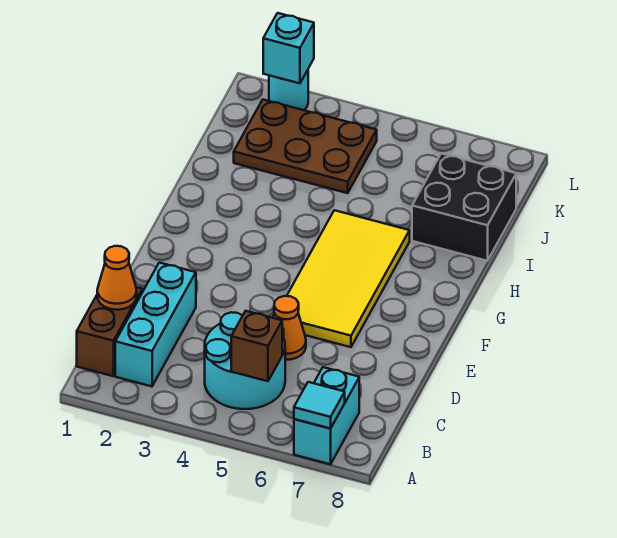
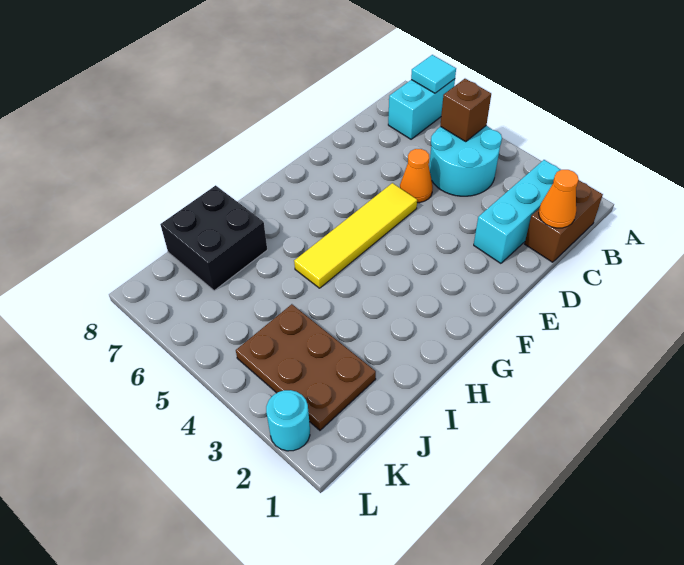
yellow tile E5:H6 level 1 -> yellow tile E5:H5 level 1
cyan brick L2 level 2 -> none

